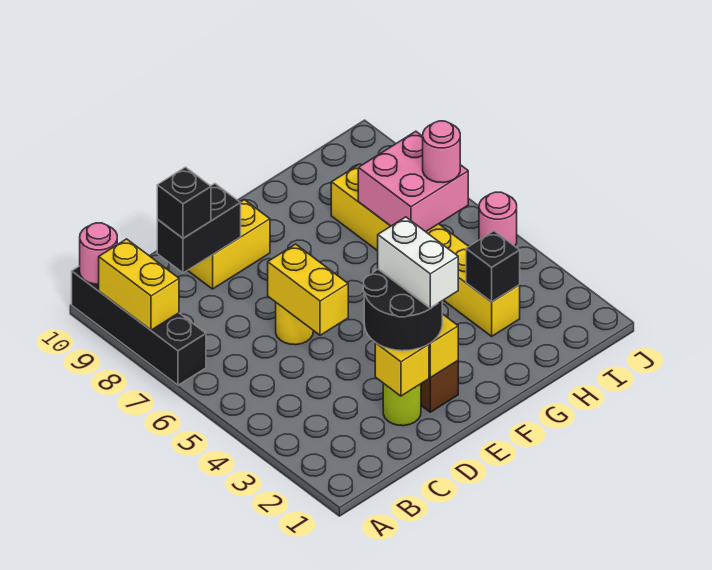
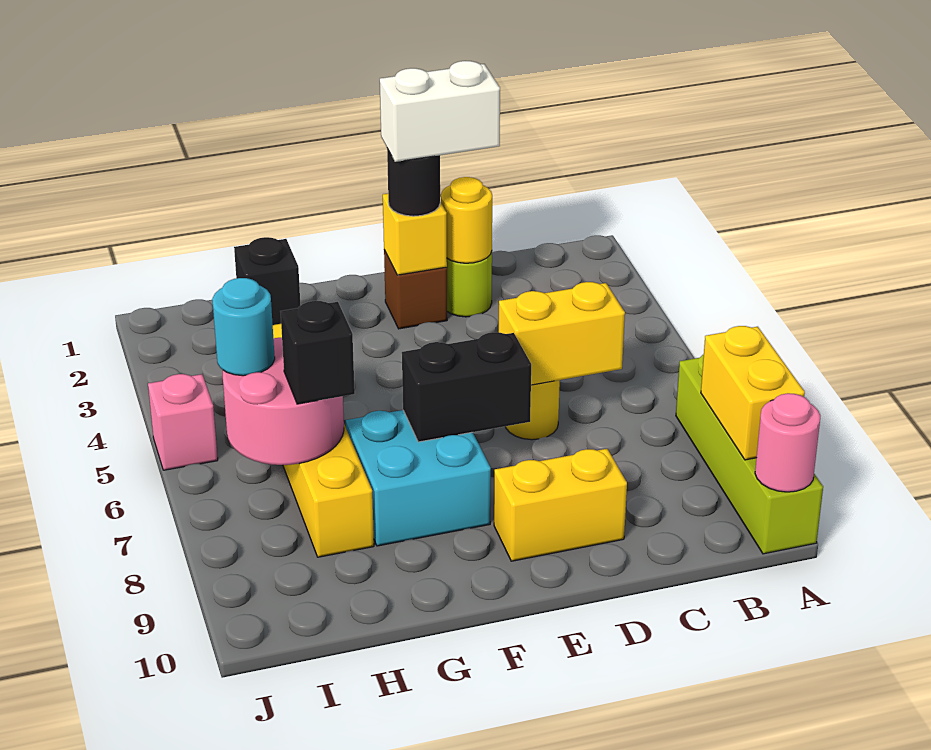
black brick A7:A10 level 1 -> lime brick A7:A10 level 1
black brick C9:D9 level 2 -> black brick E7:F7 level 2
black brick C9 level 3 -> black brick H7 level 3
yellow brick D2 level 2 -> yellow round brick D2 level 2
black round brick D2:E3 level 3 -> black round brick E2 level 3
yellow brick D5:D6 level 2 -> yellow brick C6:D6 level 2
white brick E2:E3 level 4 -> white brick D2:E2 level 4
none -> cyan brick F7:G8 level 1
pink brick H6:I7 level 2 -> pink round brick H6:I7 level 2
pink round brick I6 level 3 -> cyan round brick I6 level 3
pink round brick J5 level 1 -> pink brick J5 level 1

